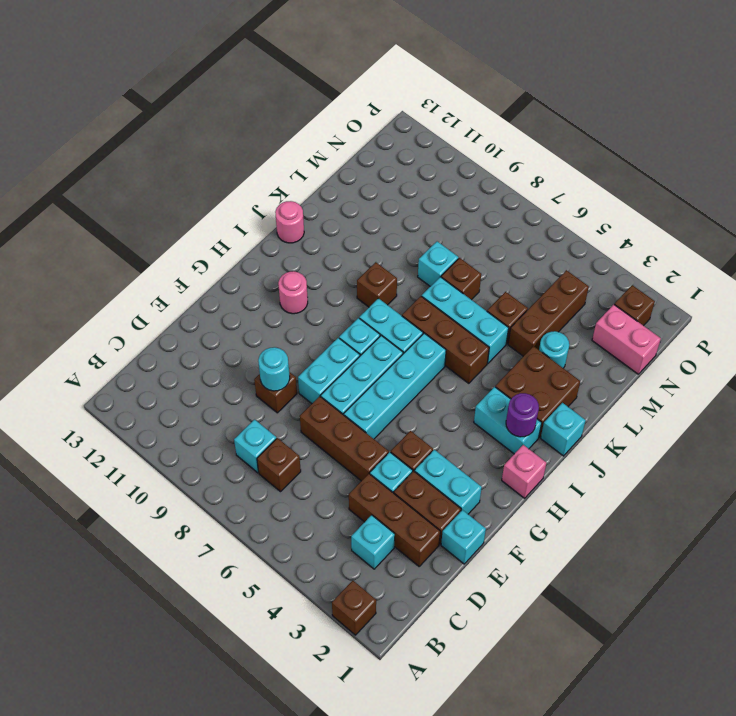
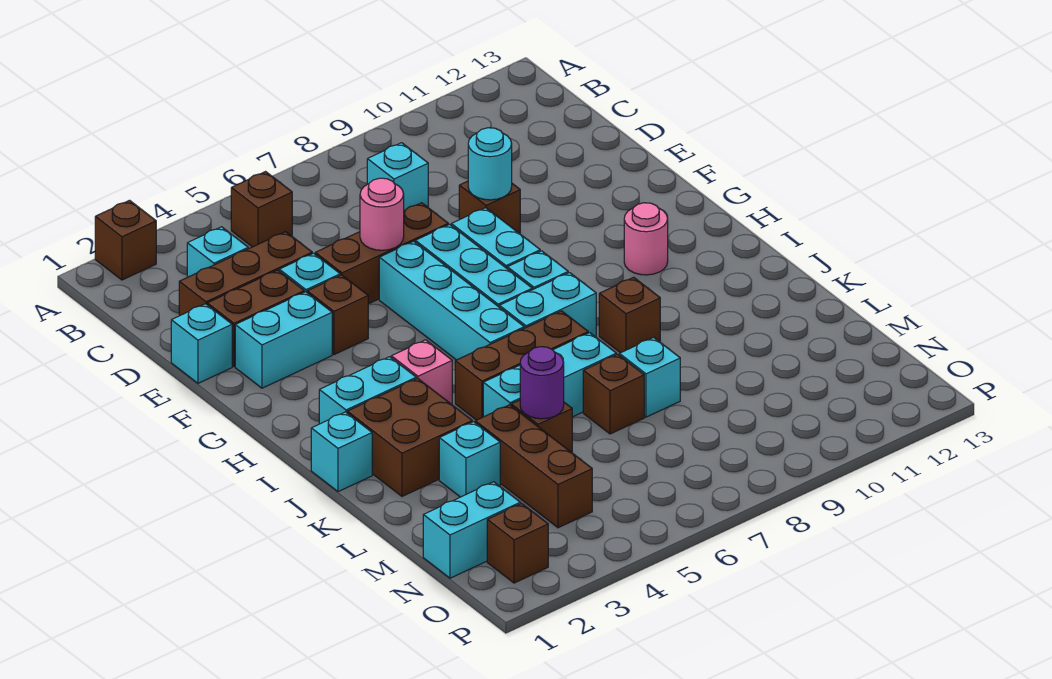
brown brick C7 level 1 -> brown brick B5 level 1
pink brick H1 level 1 -> pink brick I4 level 1
purple round brick I2 level 2 -> purple round brick L5 level 2
pink round brick J13 level 1 -> pink round brick E6 level 2
cyan round brick L3 level 1 -> cyan brick L3 level 1
pink brick N1:N2 level 1 -> cyan brick N1:N2 level 1

